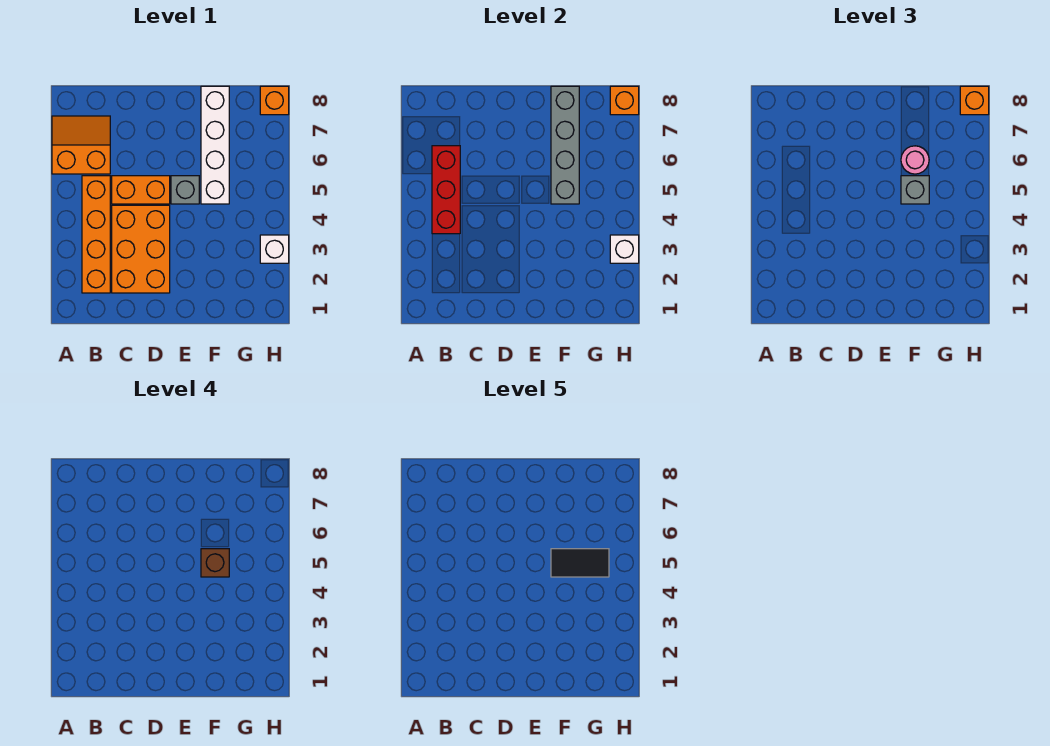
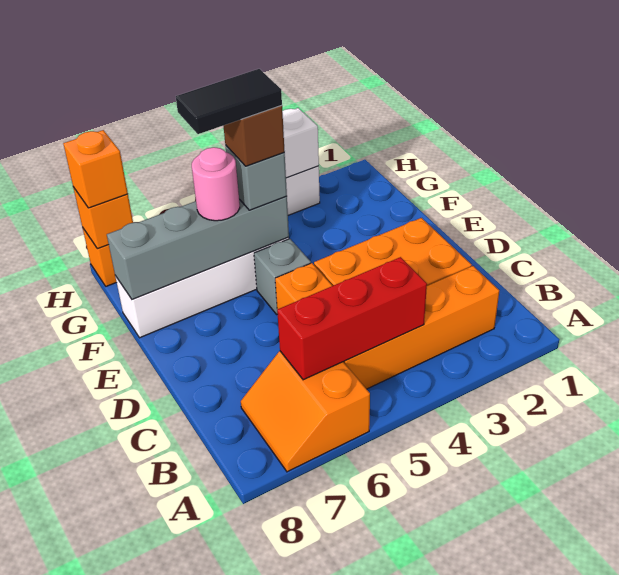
black tile F5:G5 level 5 -> black tile F5:F6 level 5

